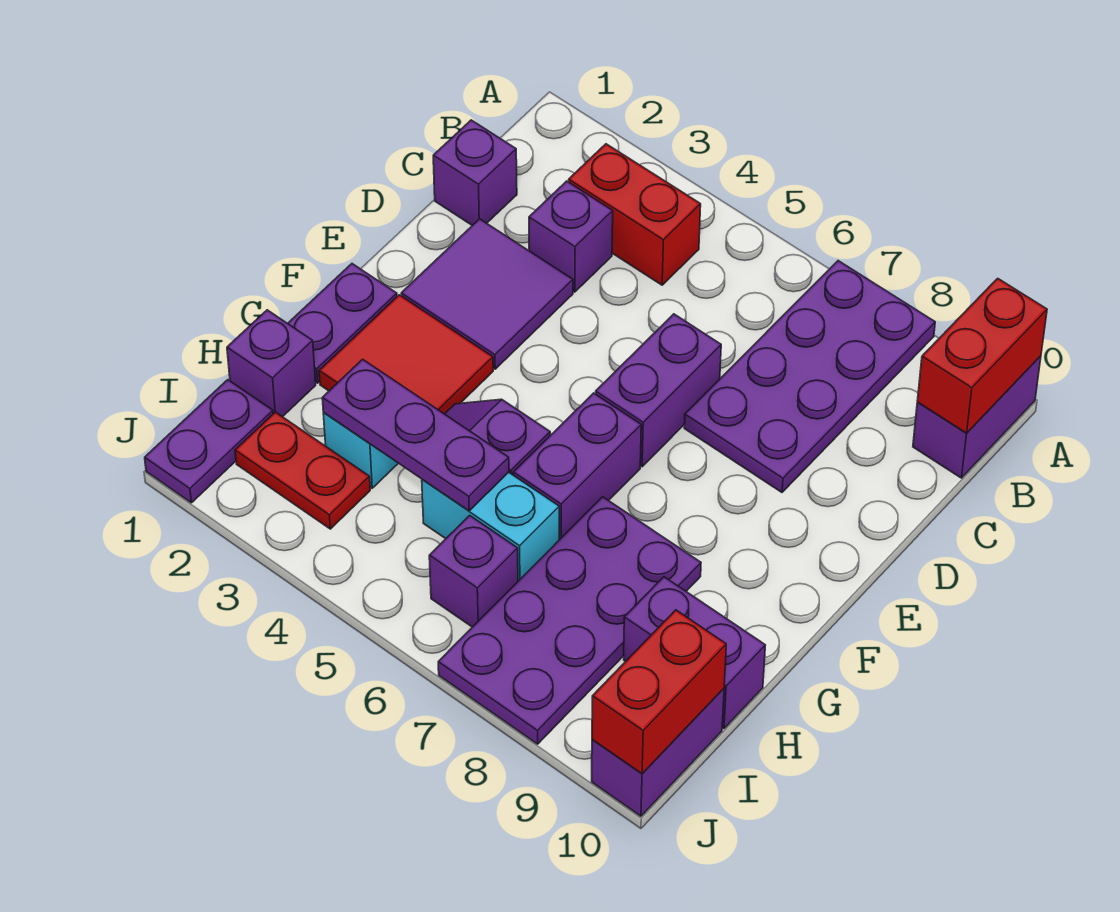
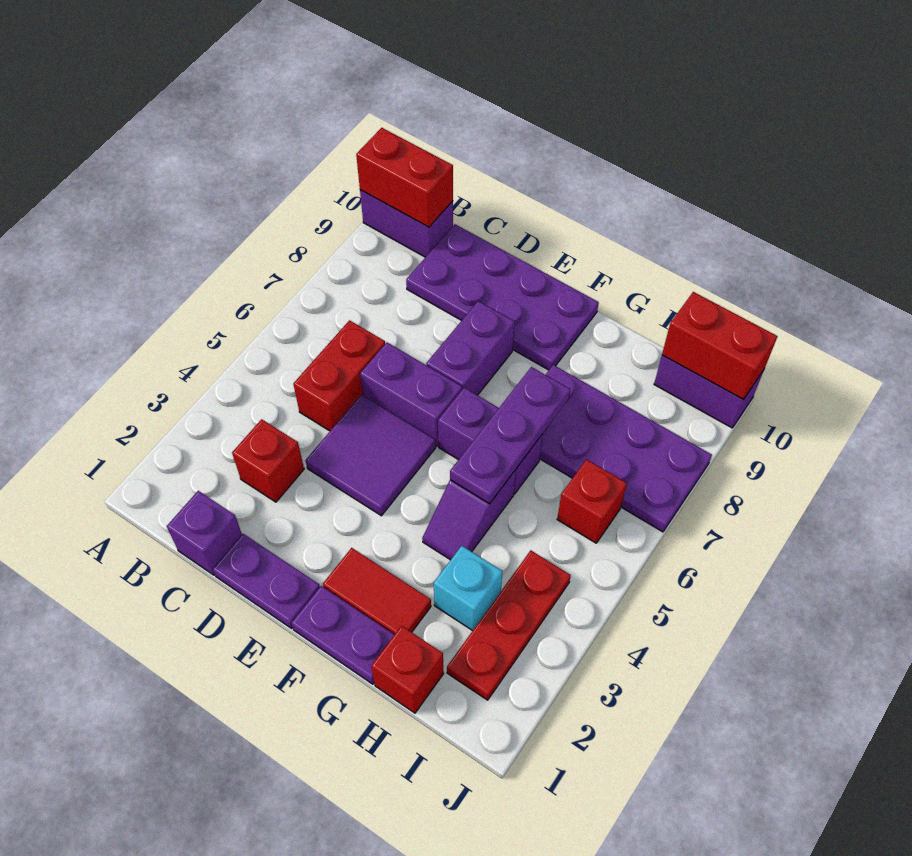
purple plate A7:D8 level 1 -> purple plate C9:F10 level 1
red brick B3:B4 level 1 -> red brick C5:C6 level 1
purple brick C3 level 1 -> red brick C3 level 1
purple tile D2:E3 level 1 -> purple tile D4:E5 level 1
red tile F2:G3 level 1 -> red tile F2:G2 level 1
purple brick H1 level 1 -> red brick H1 level 1
purple plate H3:H5 level 2 -> purple plate G5:G7 level 2
cyan brick H5:H6 level 1 -> none
purple brick H9:H10 level 1 -> purple brick E7:E8 level 1
purple plate I1:J1 level 1 -> purple plate D1:E1 level 1
red plate I2:I3 level 1 -> red plate I2:I4 level 1
purple brick I6 level 1 -> red brick I6 level 1

